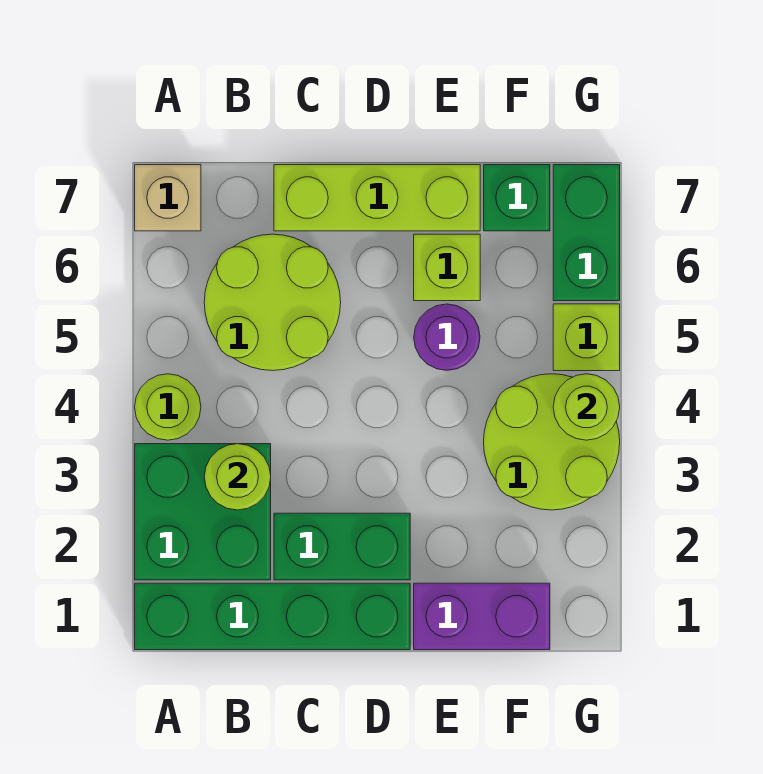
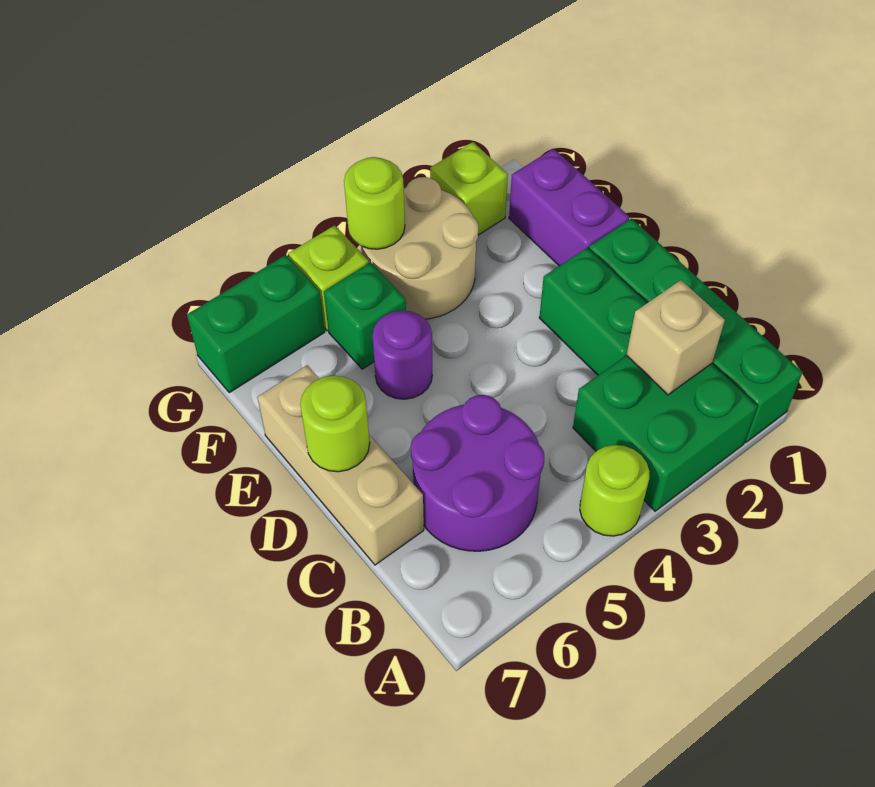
tan brick A7 level 1 -> tan brick B2 level 2
lime round brick B3 level 2 -> lime round brick D7 level 2
lime round brick B5:C6 level 1 -> purple round brick B5:C6 level 1
lime brick C7:E7 level 1 -> tan brick C7:E7 level 1
lime brick E6 level 1 -> lime brick G2 level 1
lime round brick F3:G4 level 1 -> tan round brick F3:G4 level 1
green brick F7 level 1 -> green brick F5 level 1

